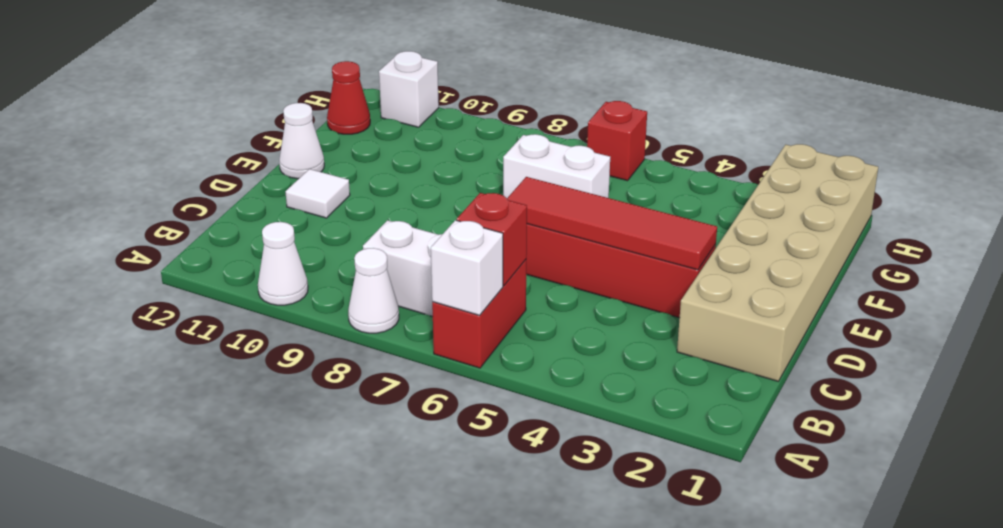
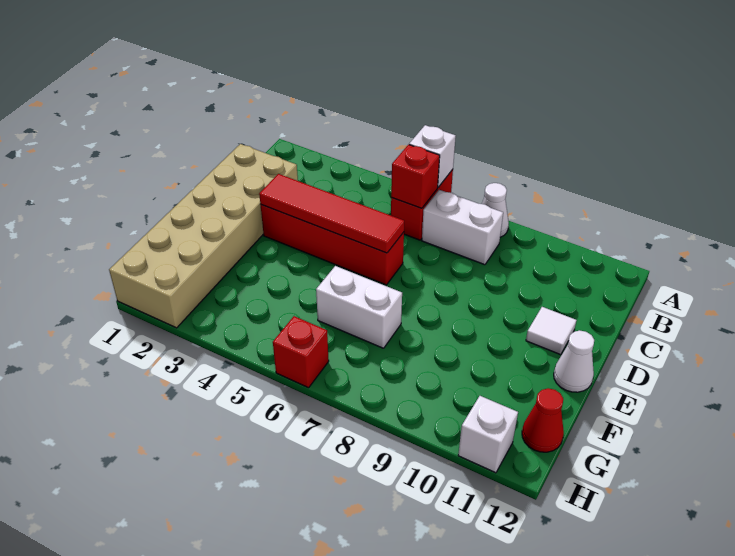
white cone A10 level 1 -> none

